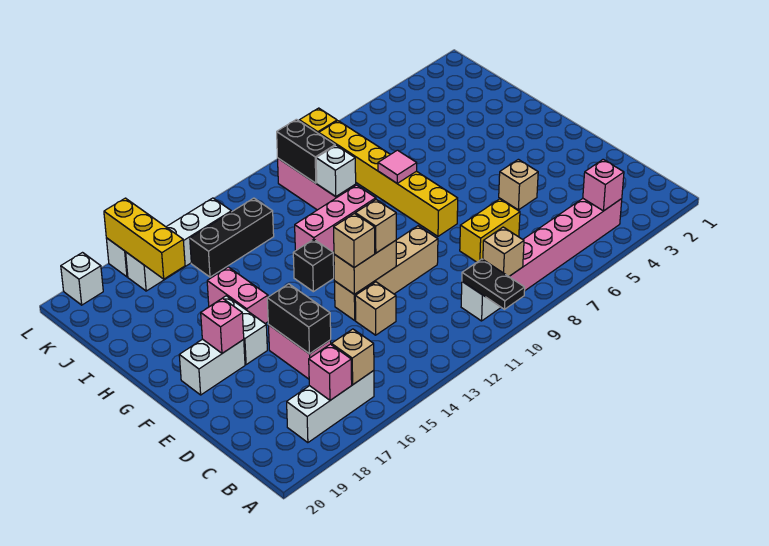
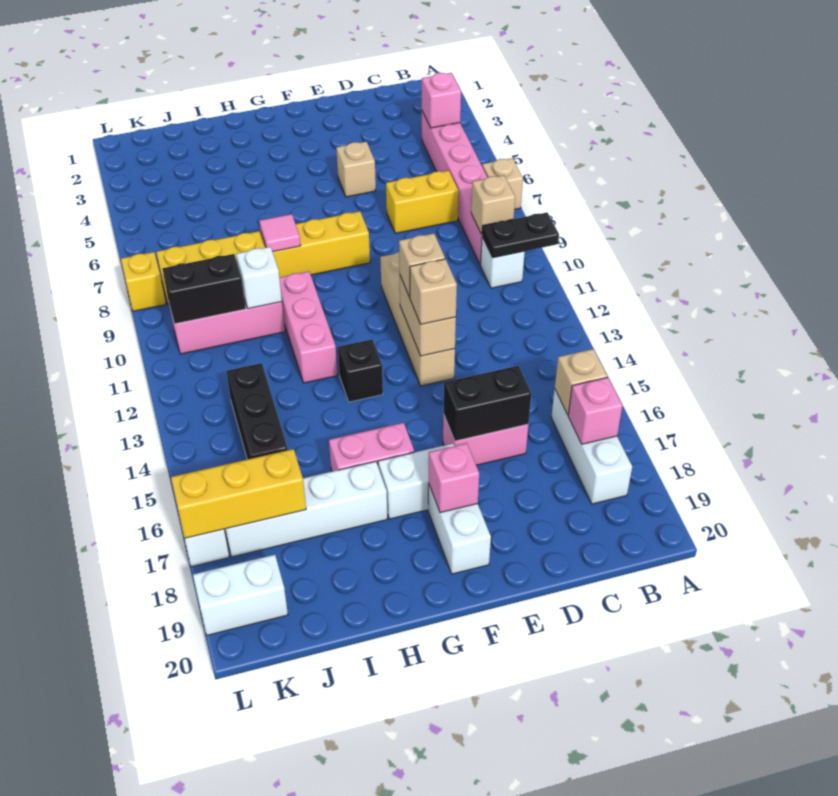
yellow brick D7:D8 level 1 -> yellow brick C7:D7 level 1
tan brick D13 level 1 -> tan brick A7 level 1
white brick K14:K17 level 1 -> white brick H17:K17 level 1
white brick L19 level 1 -> white brick K19:L19 level 1

